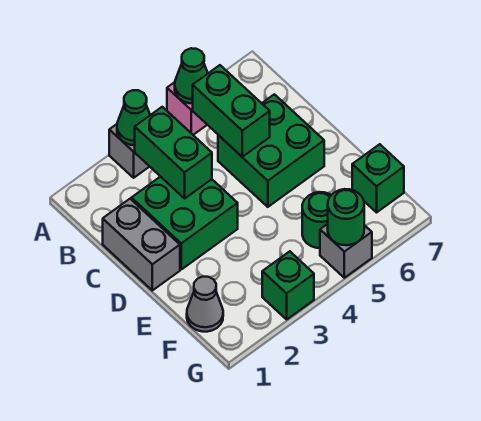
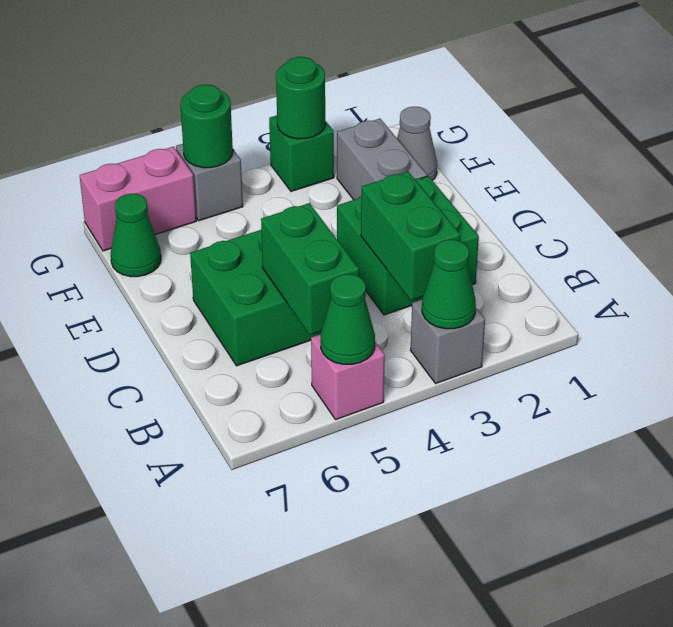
grey brick C1:D1 level 1 -> grey brick E2:F2 level 1
green round brick F5 level 1 -> green round brick G3 level 2
green brick F7 level 1 -> green cone F7 level 1
none -> pink brick G6:G7 level 1

